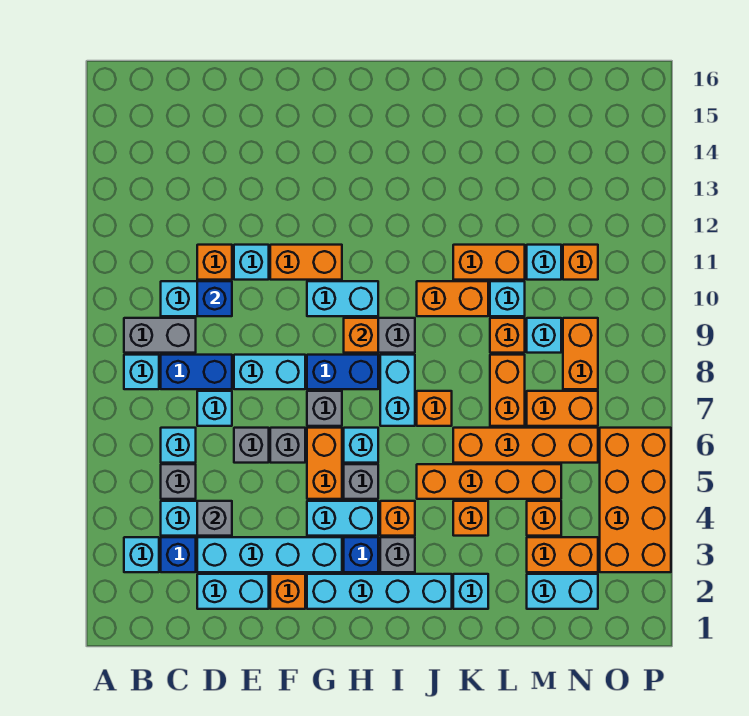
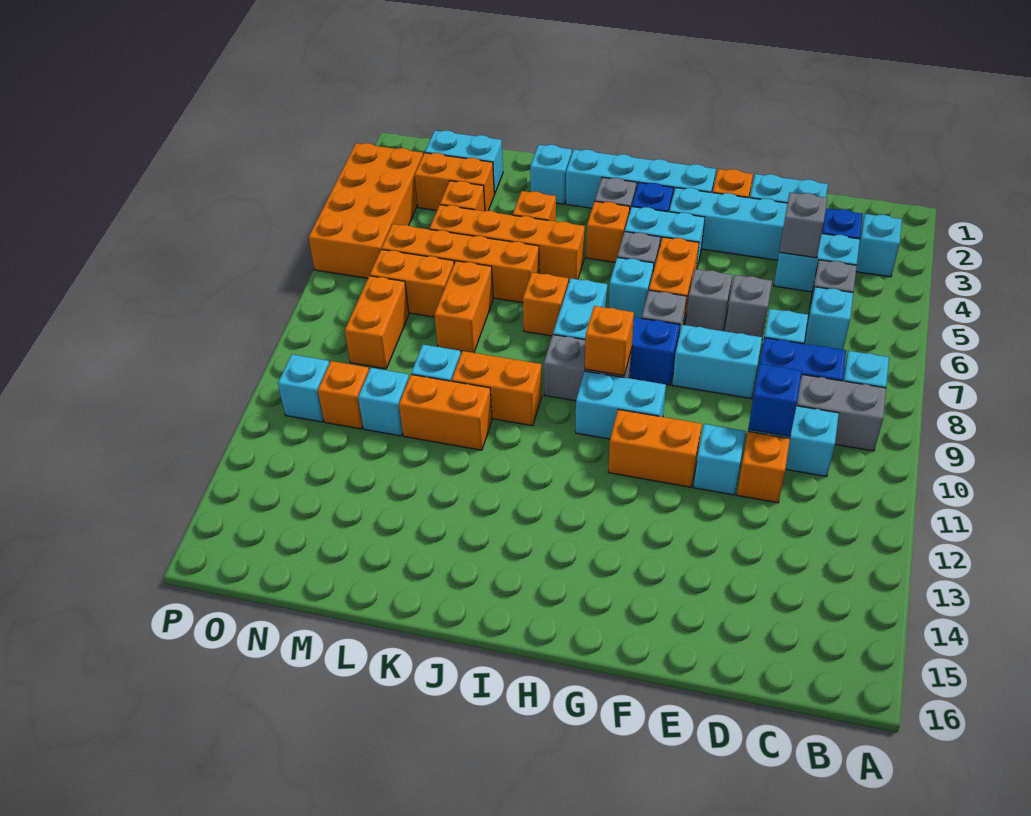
orange brick L9 level 1 -> none
cyan brick M9 level 1 -> cyan brick O11 level 1

